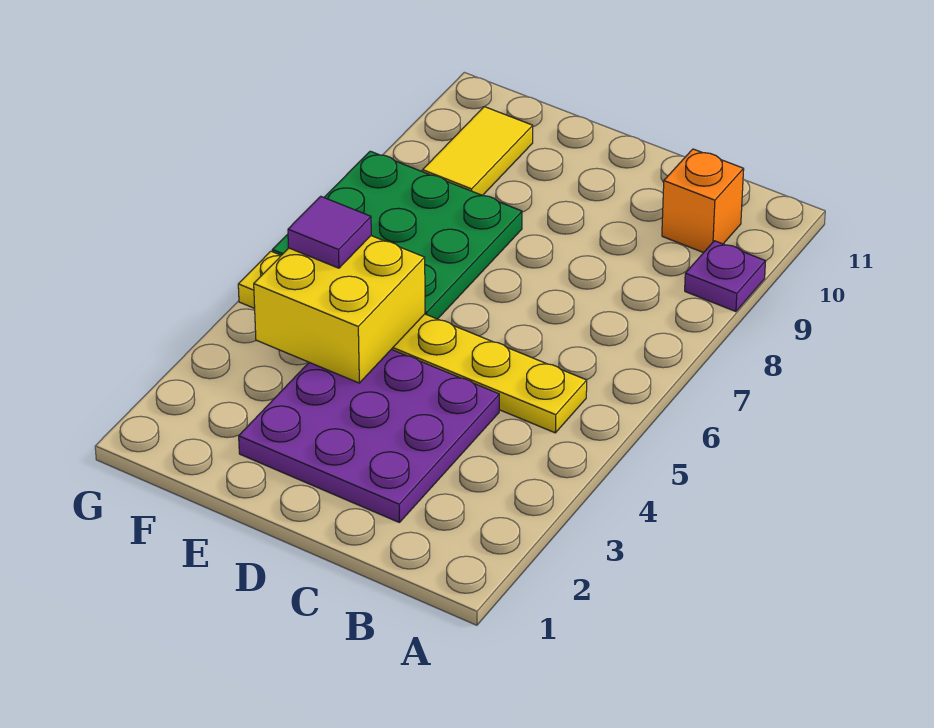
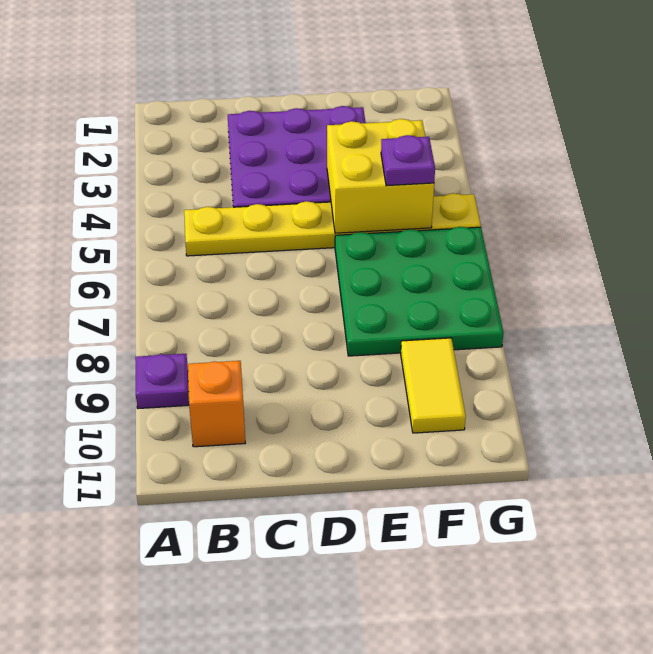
purple tile F5 level 3 -> purple plate F5 level 3

